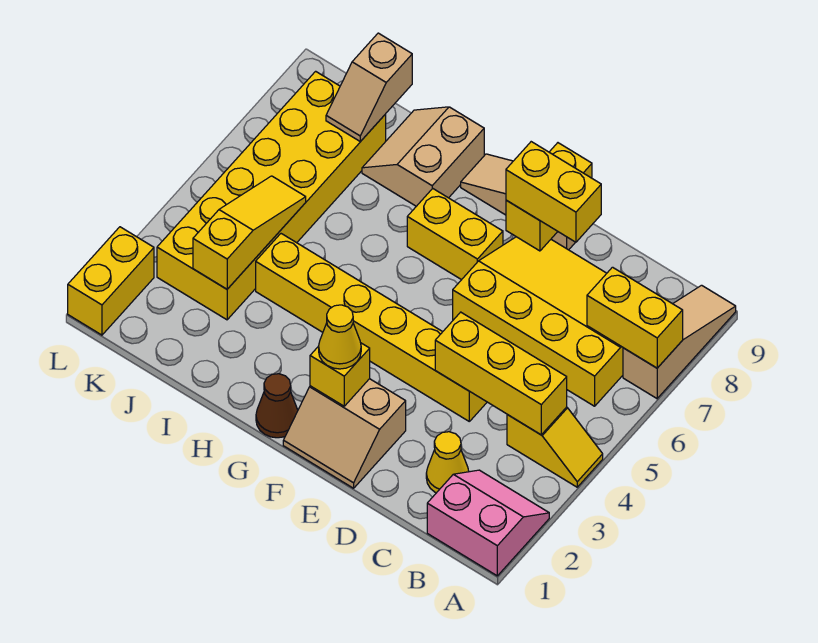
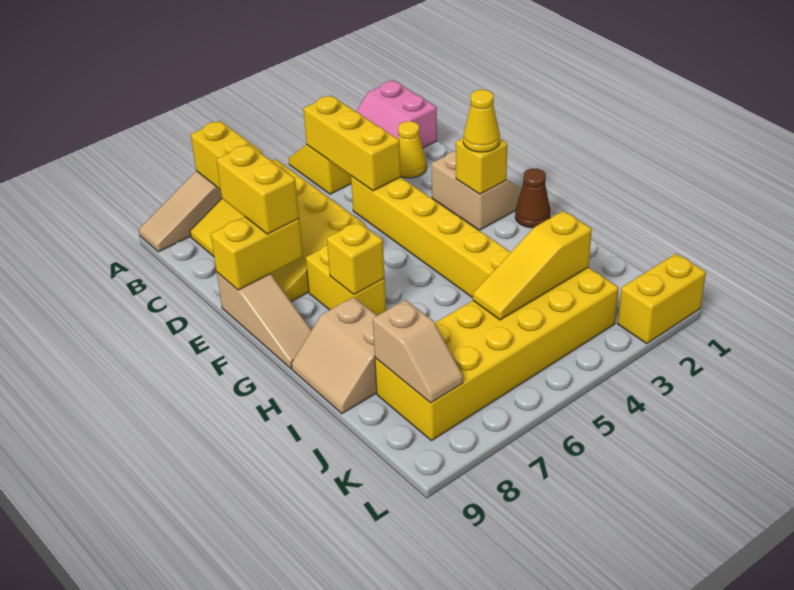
none -> yellow brick G7 level 2
tan slope H8:I9 level 1 top H -> tan slope H8:I9 level 1 top 8
tan slope J8:J9 level 2 top 9 -> tan slope J8:K8 level 2 top J

